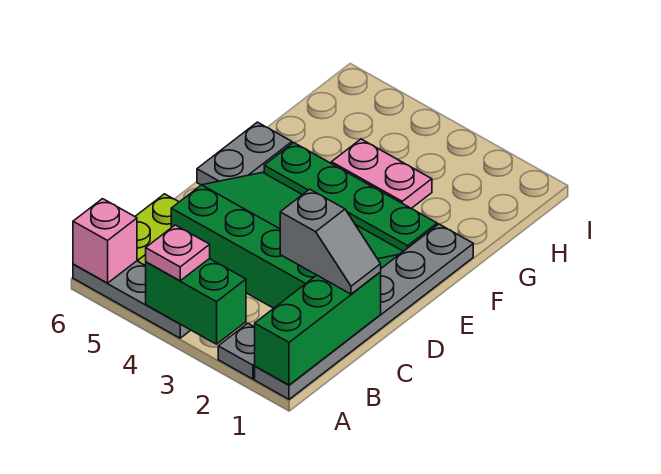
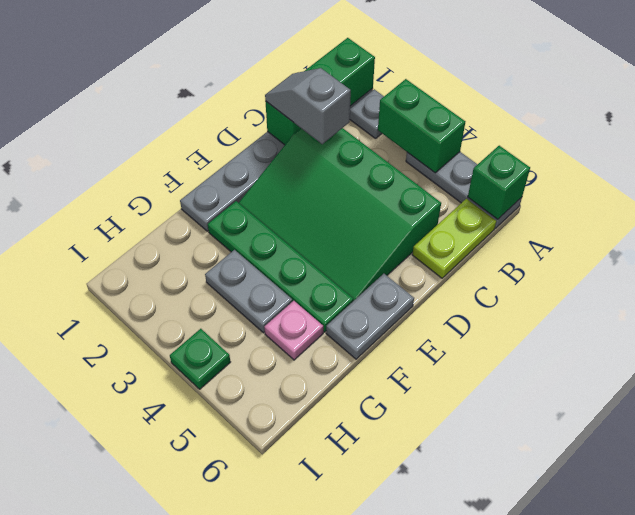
pink plate A4 level 3 -> pink plate G5 level 1
pink brick A6 level 2 -> green brick A6 level 2
pink plate G3:G4 level 1 -> grey plate G3:G4 level 1
none -> green plate I4 level 1

